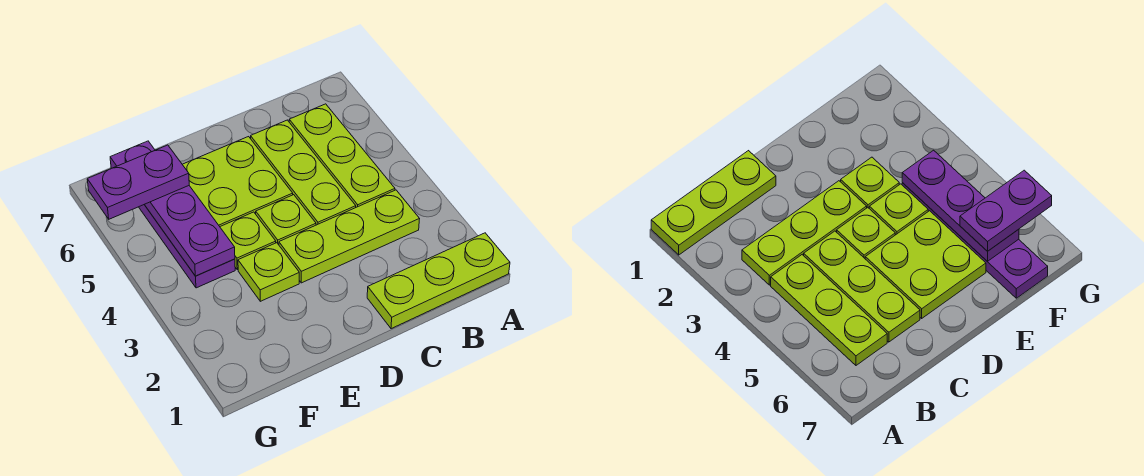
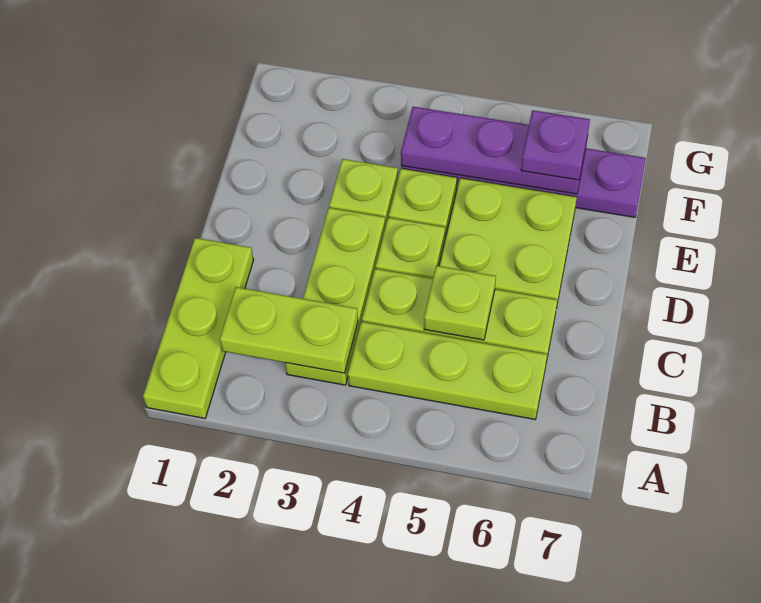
none -> lime plate B2:B3 level 2
none -> lime plate C5 level 2
purple plate F6:G6 level 3 -> purple plate F6 level 3

